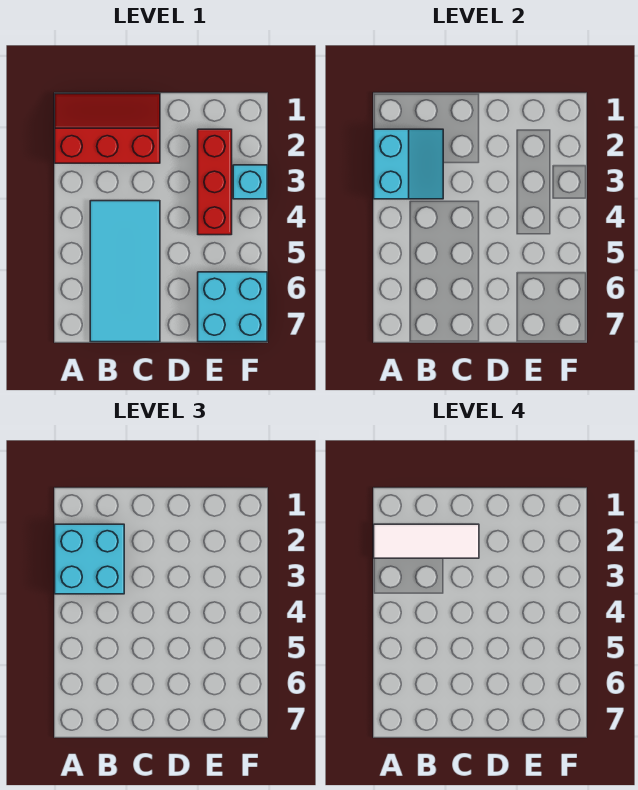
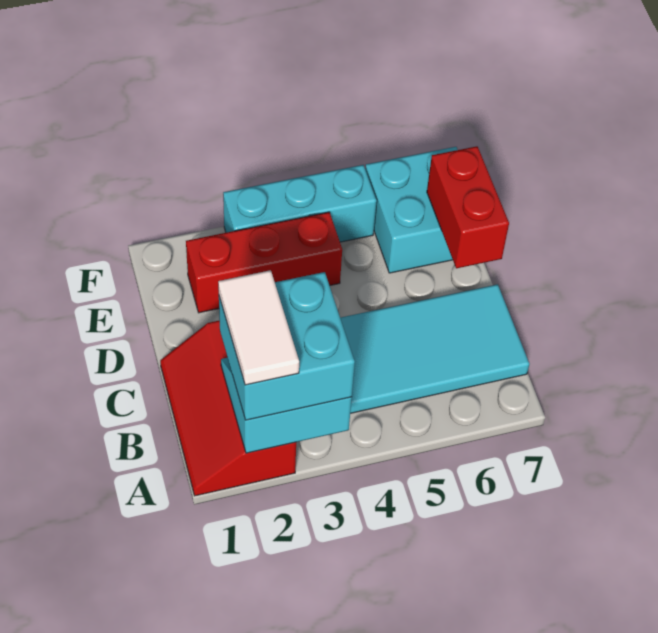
white tile A2:C2 level 4 -> white tile A2:B2 level 4
none -> red brick D7:E7 level 2
cyan brick F3 level 1 -> cyan brick F3:F5 level 1

